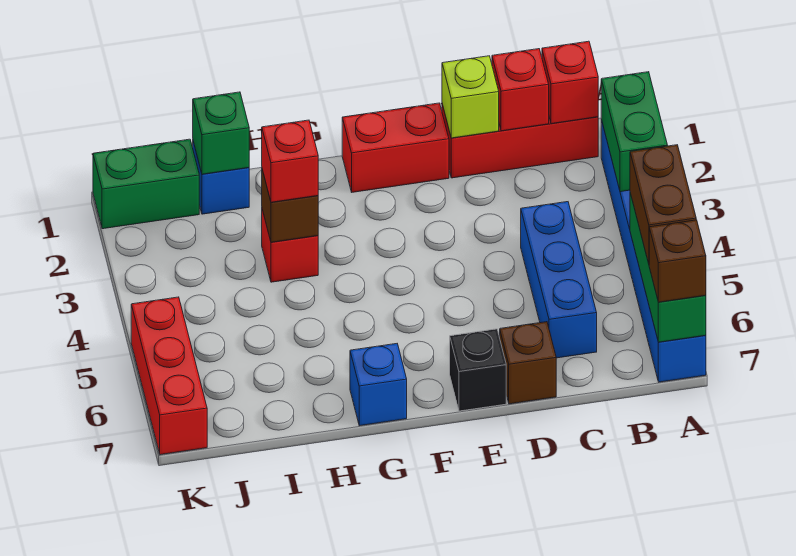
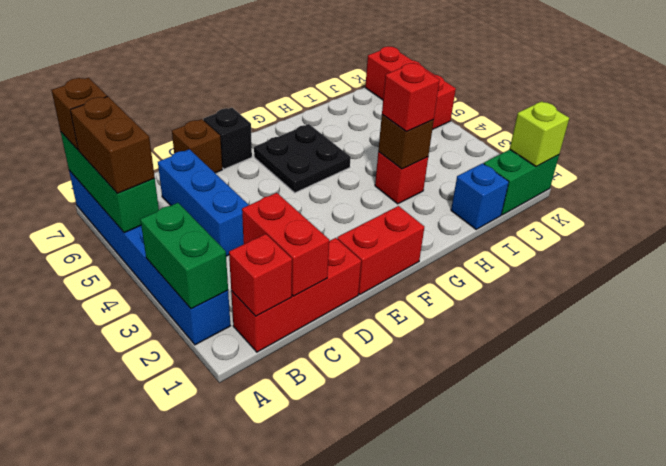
red brick C1 level 2 -> red brick C1:C2 level 2
lime brick D1 level 2 -> lime brick K1 level 2
none -> black plate F5:G6 level 1
blue brick G7 level 1 -> none
green brick I1 level 2 -> none

